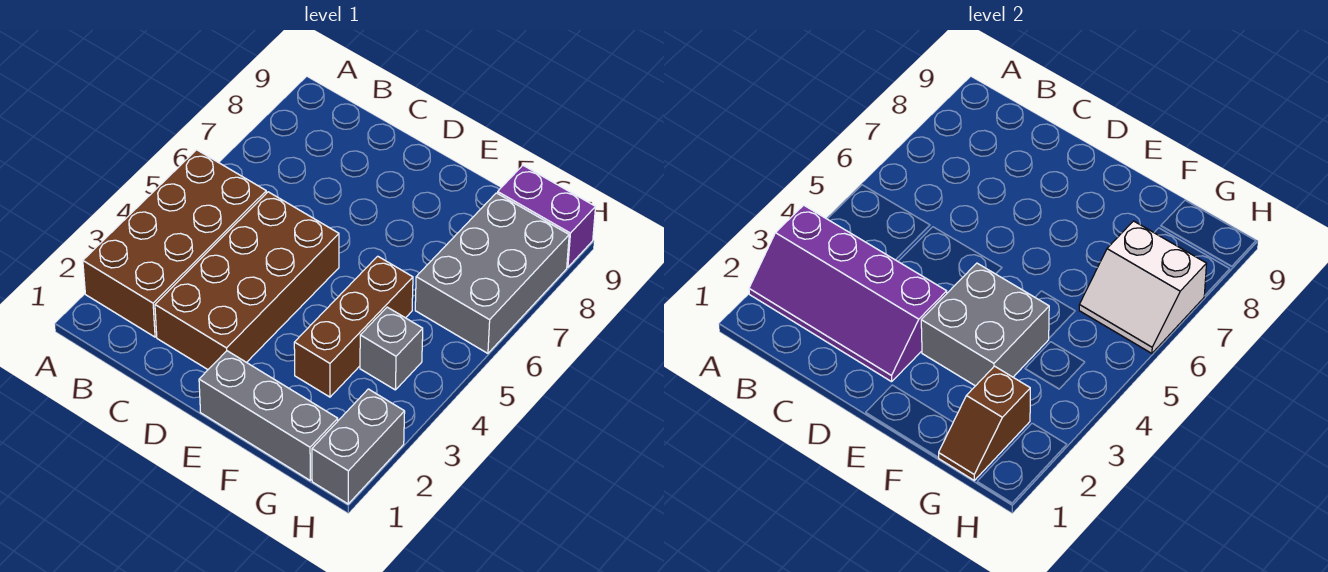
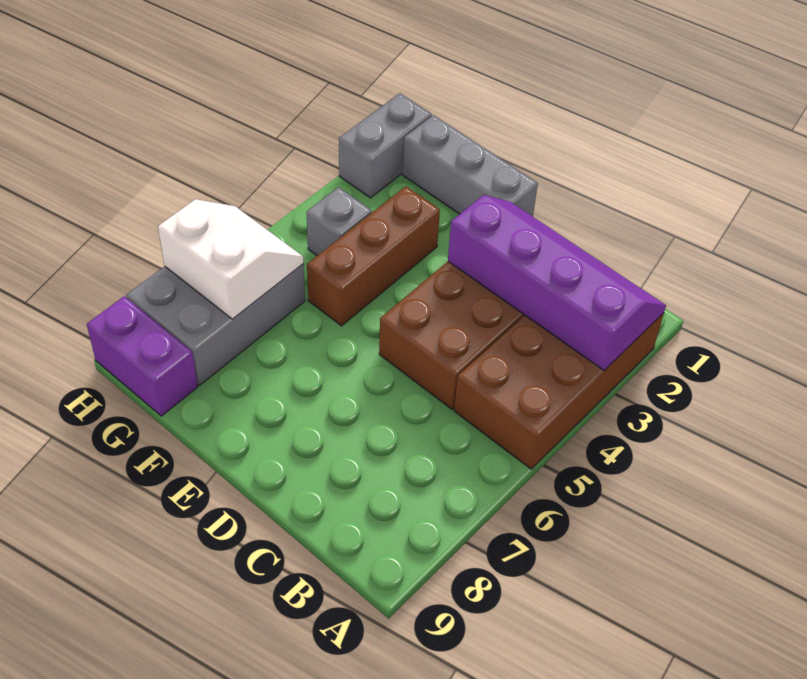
grey brick E3:F4 level 2 -> none
brown slope G1:G2 level 2 top 2 -> none

